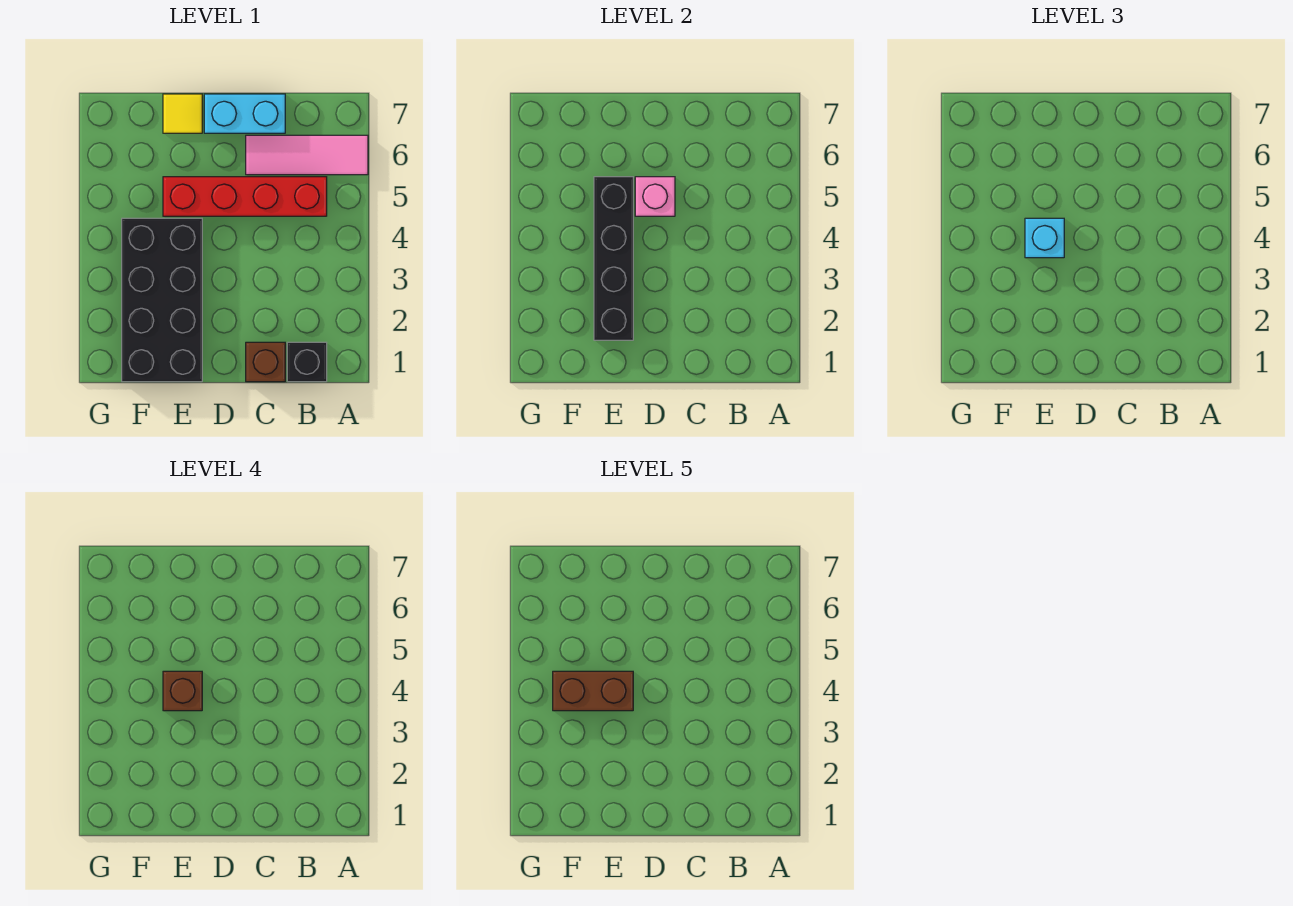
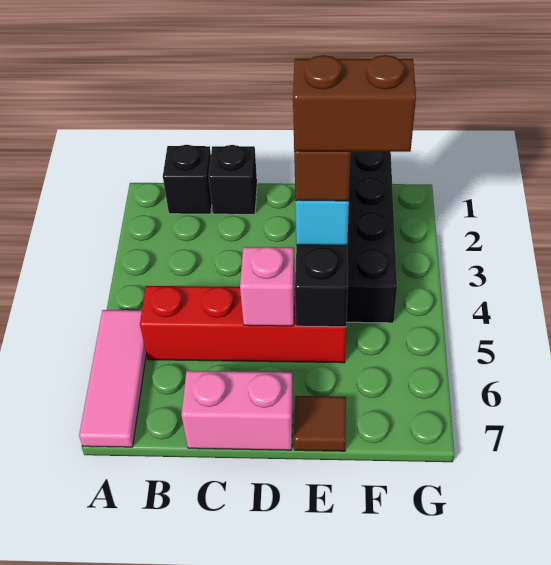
pink tile A6:C6 level 1 -> pink tile A5:A7 level 1
brown brick C1 level 1 -> black brick C1 level 1
cyan brick C7:D7 level 1 -> pink brick C7:D7 level 1
yellow tile E7 level 1 -> brown tile E7 level 1

